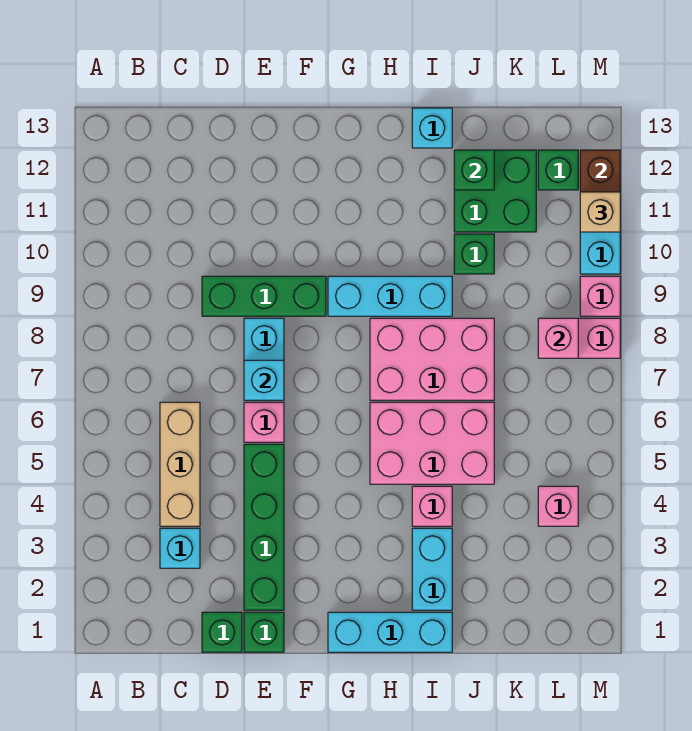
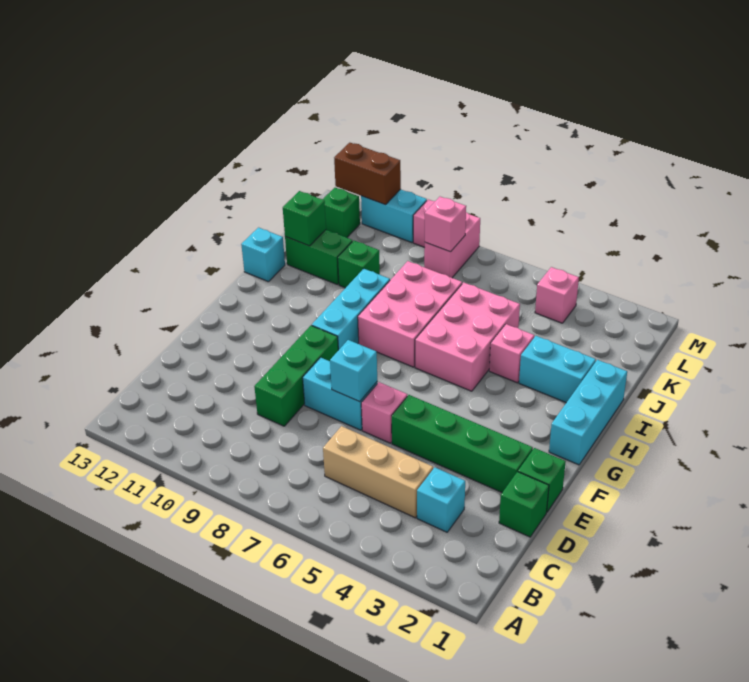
green brick J11:K12 level 1 -> green brick J11:J12 level 1
tan brick M11 level 3 -> none

